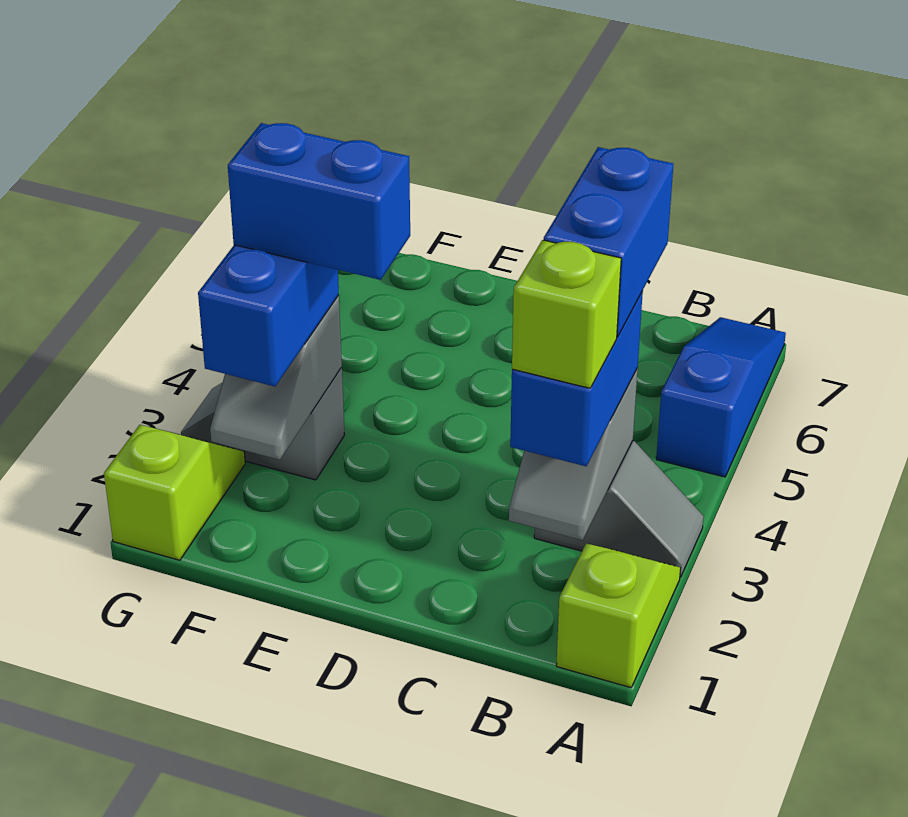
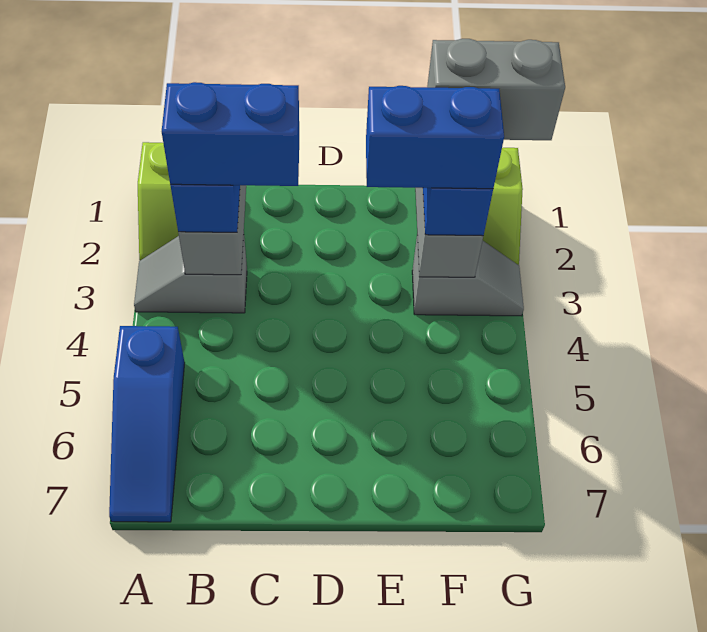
lime brick B2 level 4 -> none
blue brick B3:B4 level 4 -> blue brick B3:C3 level 4
none -> grey brick F2:G2 level 4

